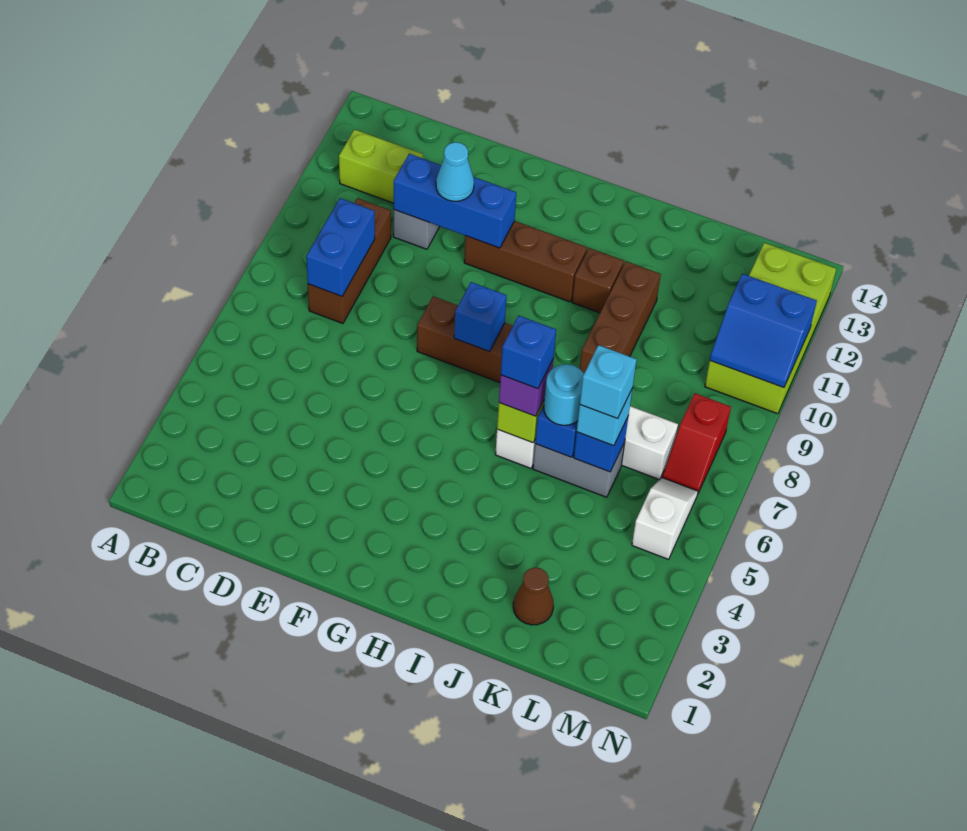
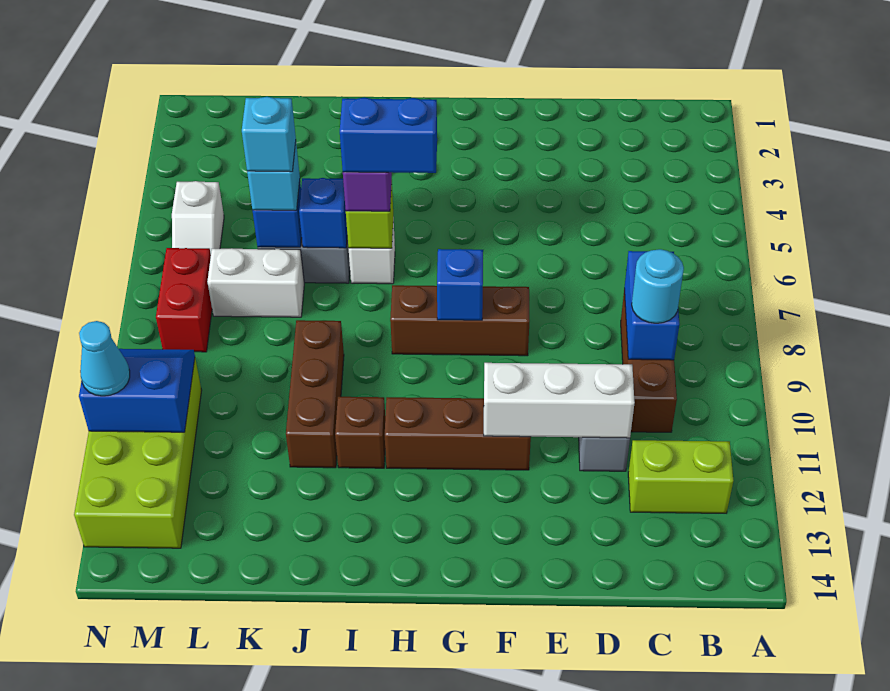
blue brick D11:F11 level 2 -> white brick D11:F11 level 2
cyan cone E11 level 3 -> cyan cone N11 level 3
blue brick I6 level 4 -> blue brick H6:I6 level 4
cyan round brick J6 level 3 -> cyan round brick C9 level 3
brown cone K2 level 1 -> none
red slope M7:M8 level 1 top 8 -> red brick M7:M8 level 1

